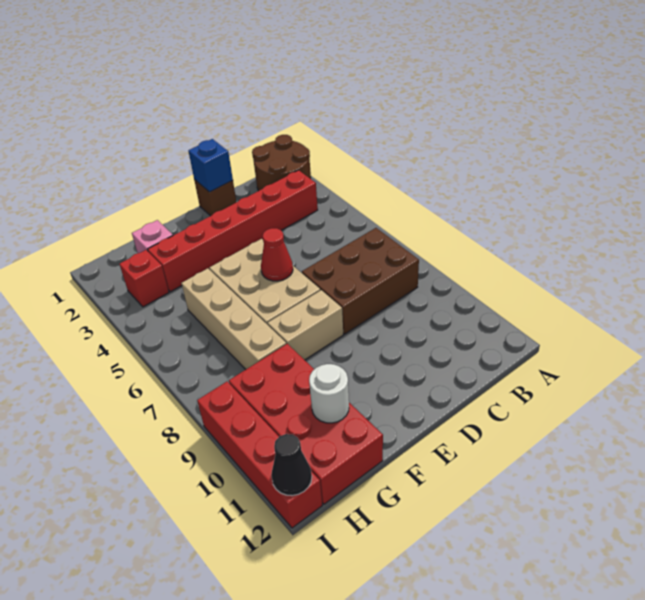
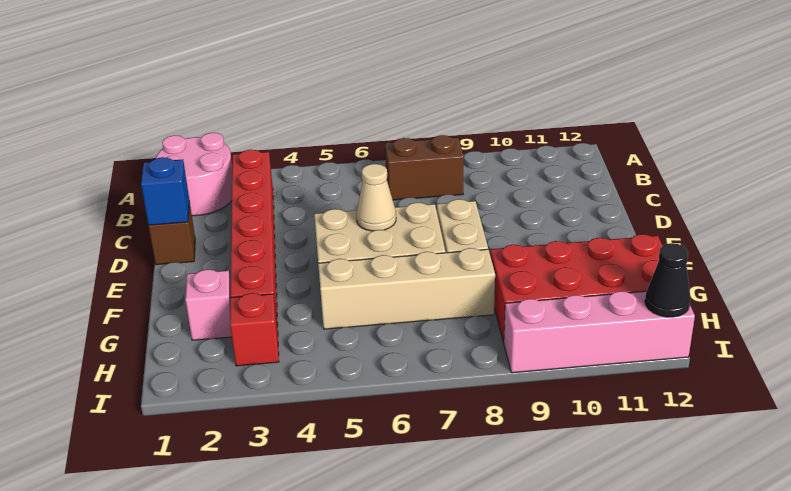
brown round brick A1:B2 level 1 -> pink round brick A1:B2 level 1
brown brick B7:D8 level 1 -> brown brick B7:B8 level 1
red cone E6 level 2 -> tan cone E6 level 2
white round brick G11 level 2 -> none
red brick I9:I12 level 1 -> pink brick I9:I12 level 1

